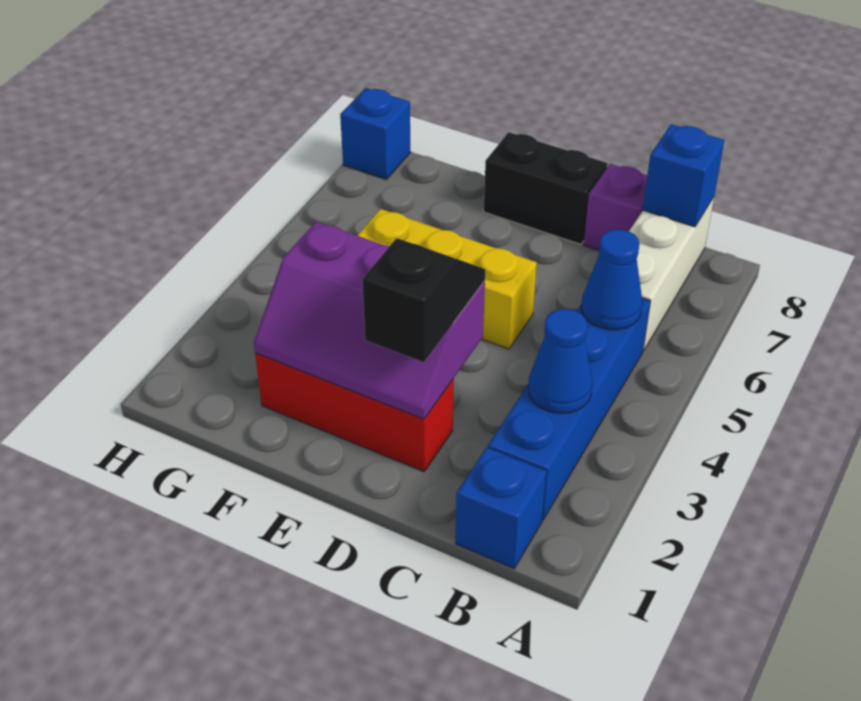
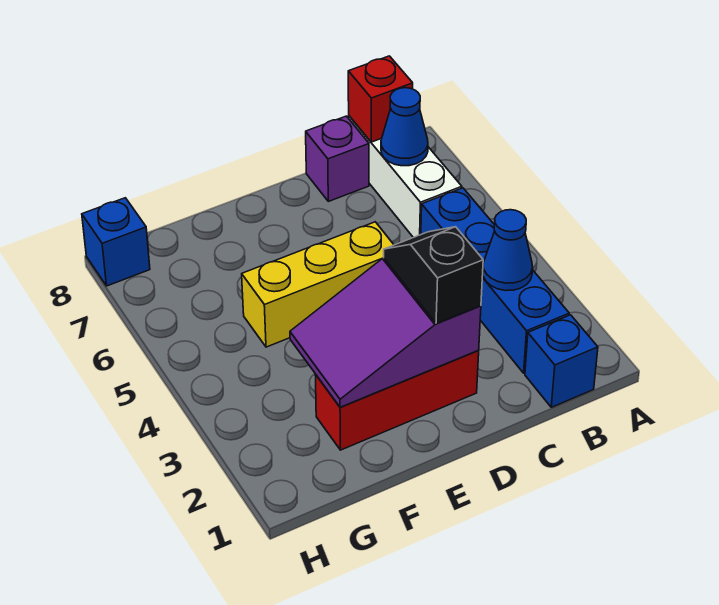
blue cone B5 level 2 -> blue cone B7 level 2
blue brick B8 level 2 -> red brick B8 level 2
purple slope D2:F3 level 2 top 3 -> purple slope D2:F3 level 2 top D
black brick D8:E8 level 1 -> none

